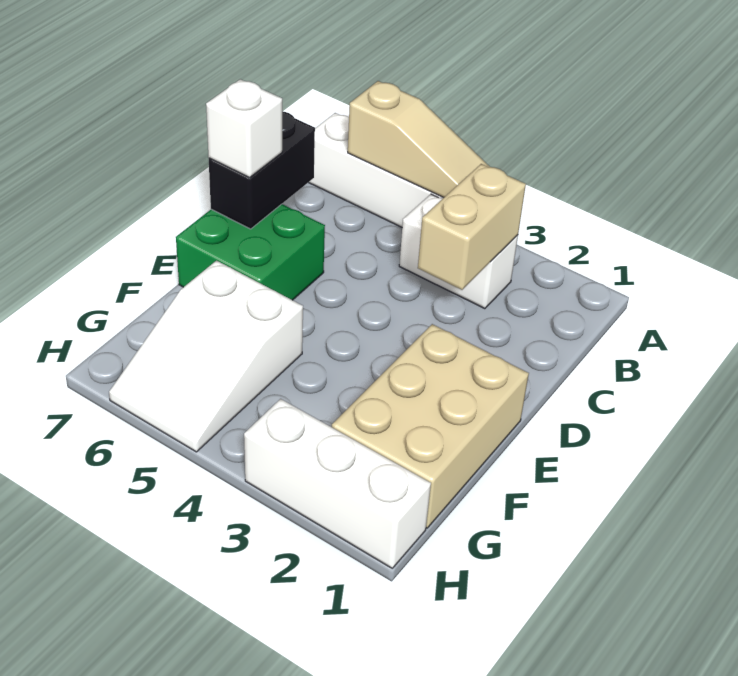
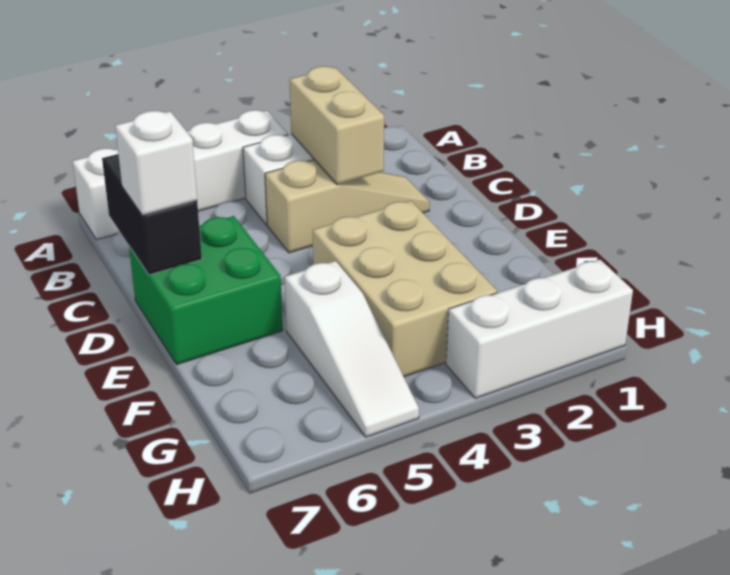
tan slope A4:A6 level 2 top 6 -> tan slope C2:C4 level 1 top 4
tan brick E1:G2 level 1 -> tan brick E3:G4 level 1
white slope F5:H6 level 1 top F -> white slope F5:H5 level 1 top F

